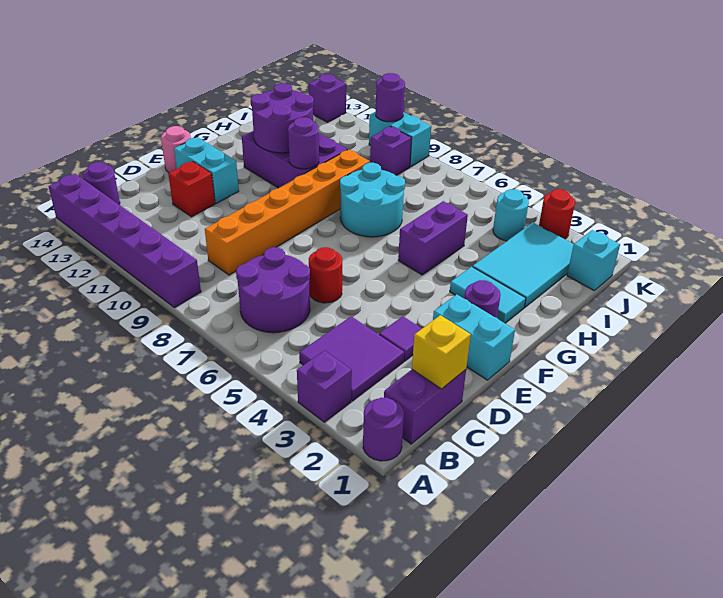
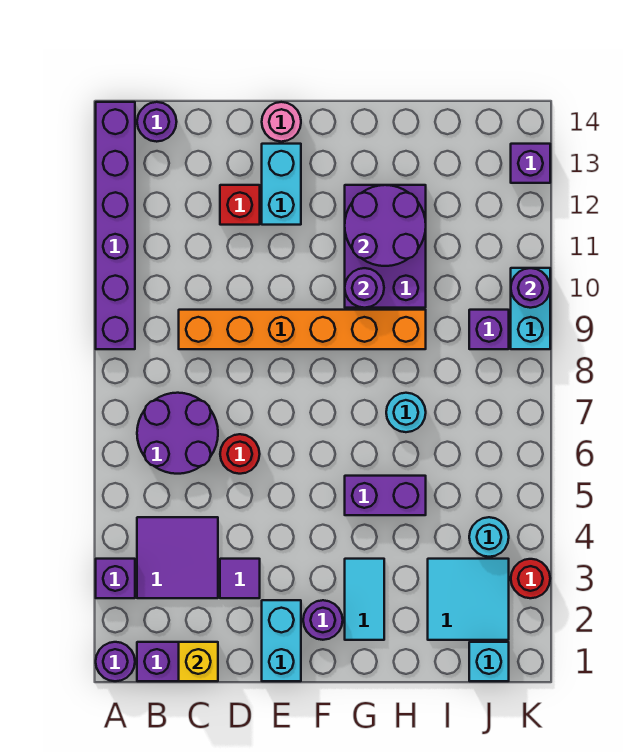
cyan round brick G7:H8 level 1 -> cyan round brick H7 level 1
cyan tile H2:J3 level 1 -> cyan tile I2:J3 level 1

